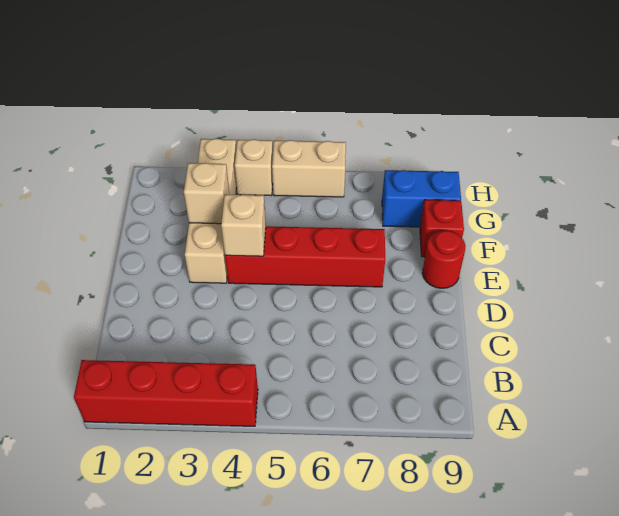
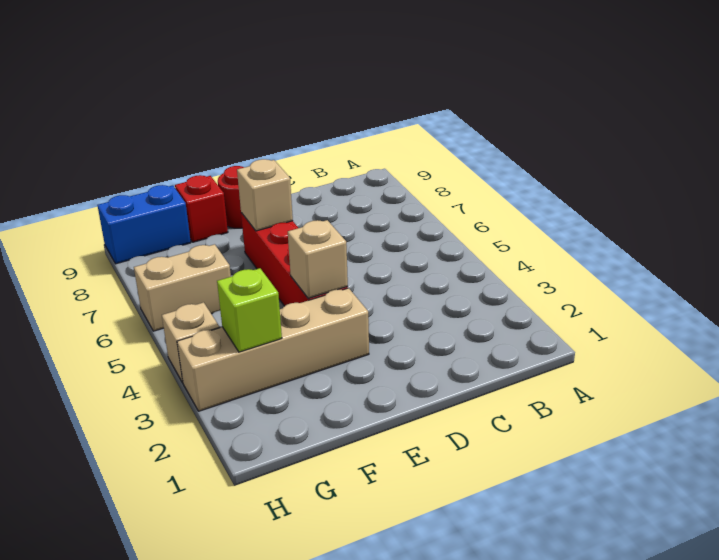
red brick A1:A4 level 1 -> none
tan brick F3 level 2 -> tan brick E7 level 2
none -> lime brick G3 level 2
blue brick G8:G9 level 1 -> blue brick G9:H9 level 1
tan brick H5:H6 level 1 -> tan brick G6:H6 level 1

